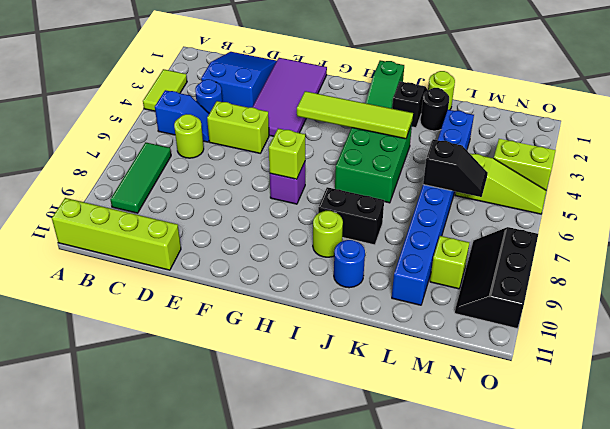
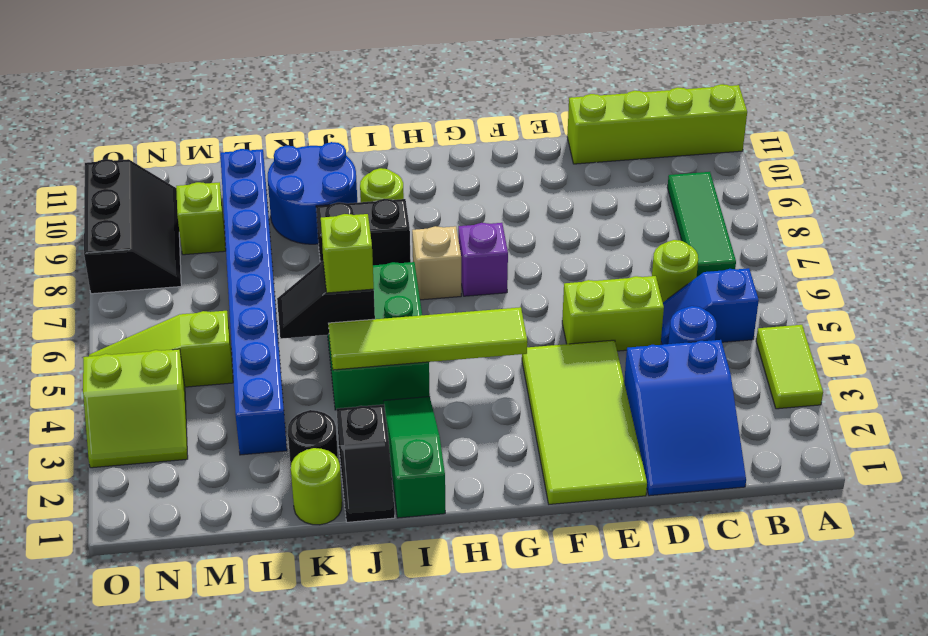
purple tile E1:F4 level 1 -> lime tile E1:F4 level 1
lime brick G7 level 2 -> lime brick J5 level 3
none -> tan brick H7 level 1
blue round brick J10 level 1 -> blue round brick J9:K10 level 1
black slope L6:M6 level 2 top L -> black slope J5:K5 level 2 top J

